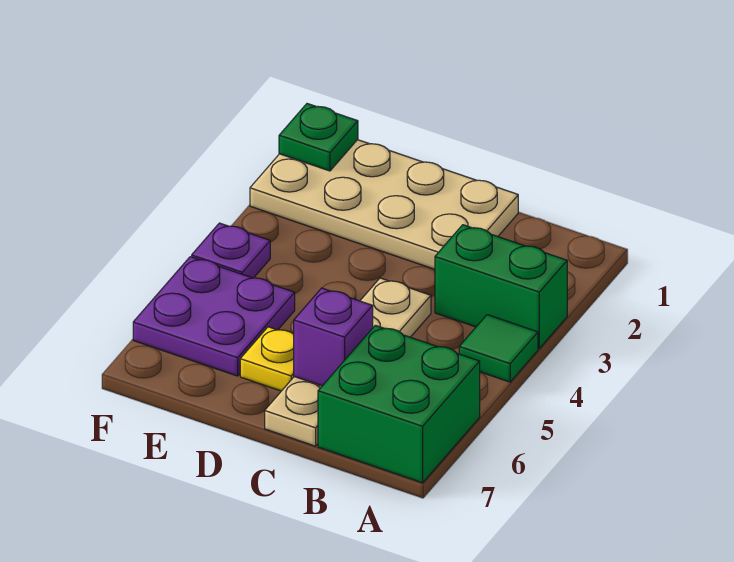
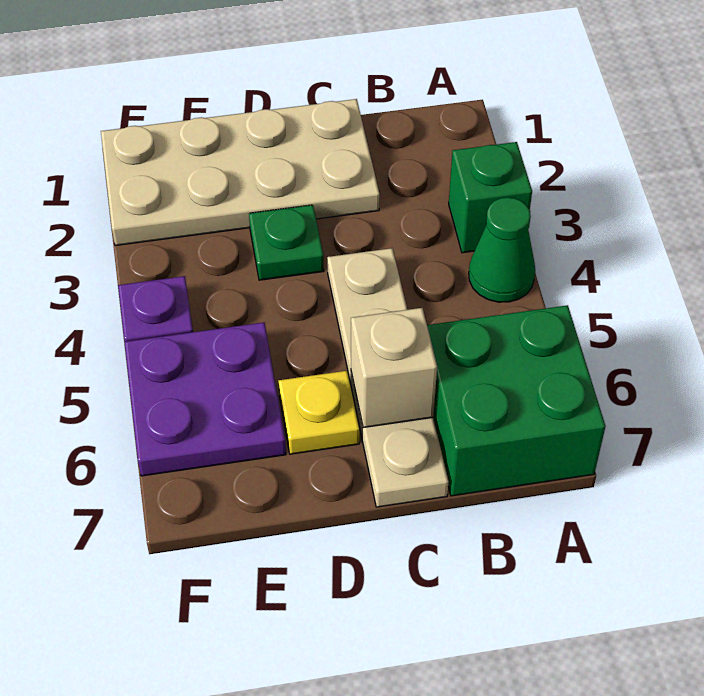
green brick A3:B3 level 1 -> green brick A3 level 1
green tile A4 level 1 -> green cone A4 level 1
purple brick C6 level 2 -> tan brick C6 level 2
green plate F1 level 2 -> green plate D3 level 1

